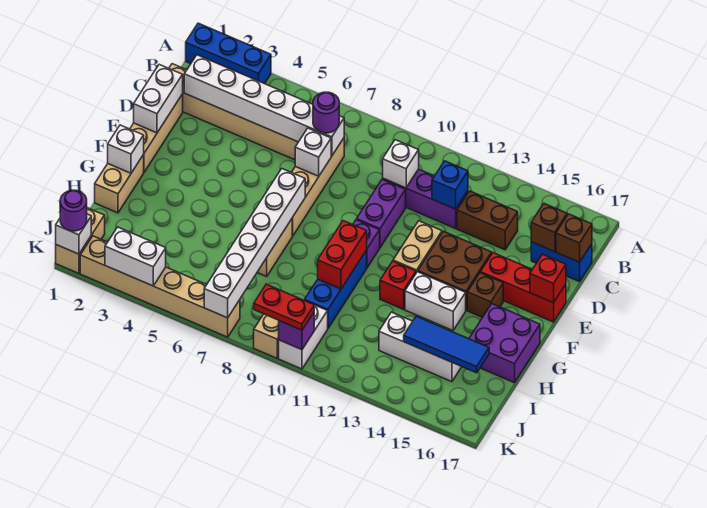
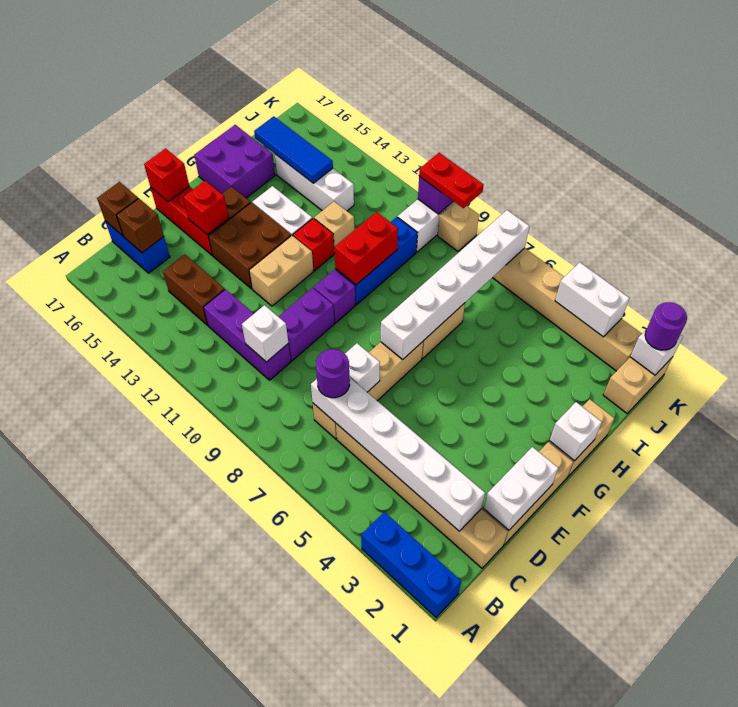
blue brick C12 level 2 -> none
none -> red brick E15 level 2
none -> tan brick H12 level 1

